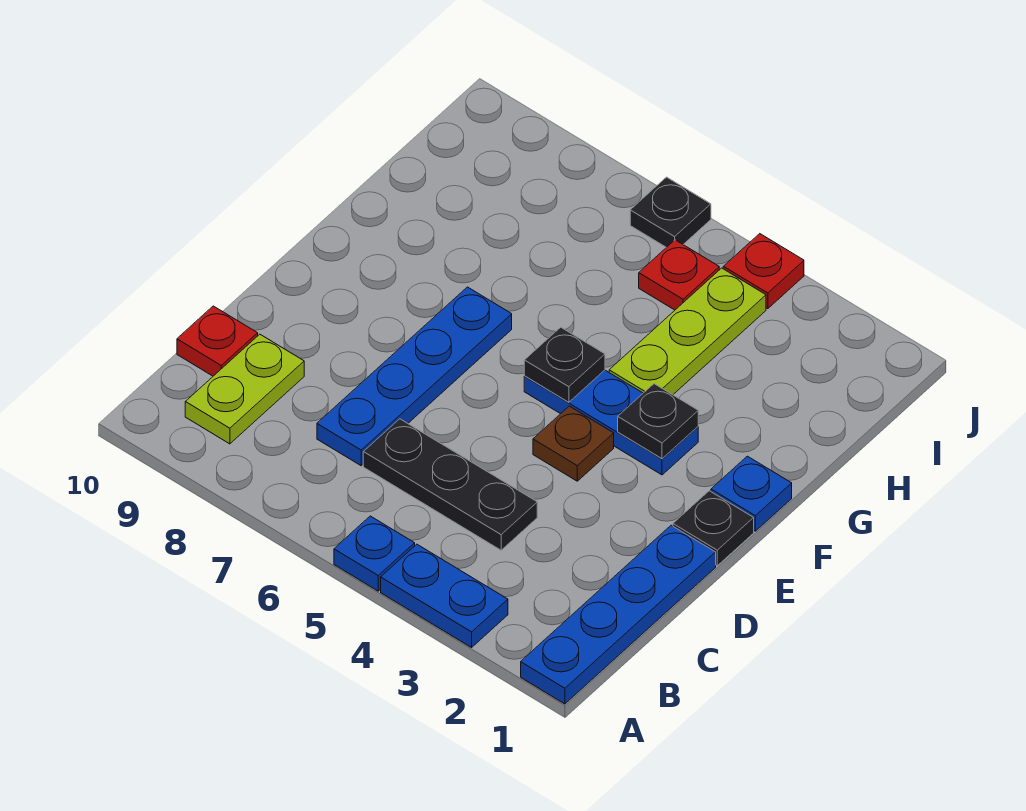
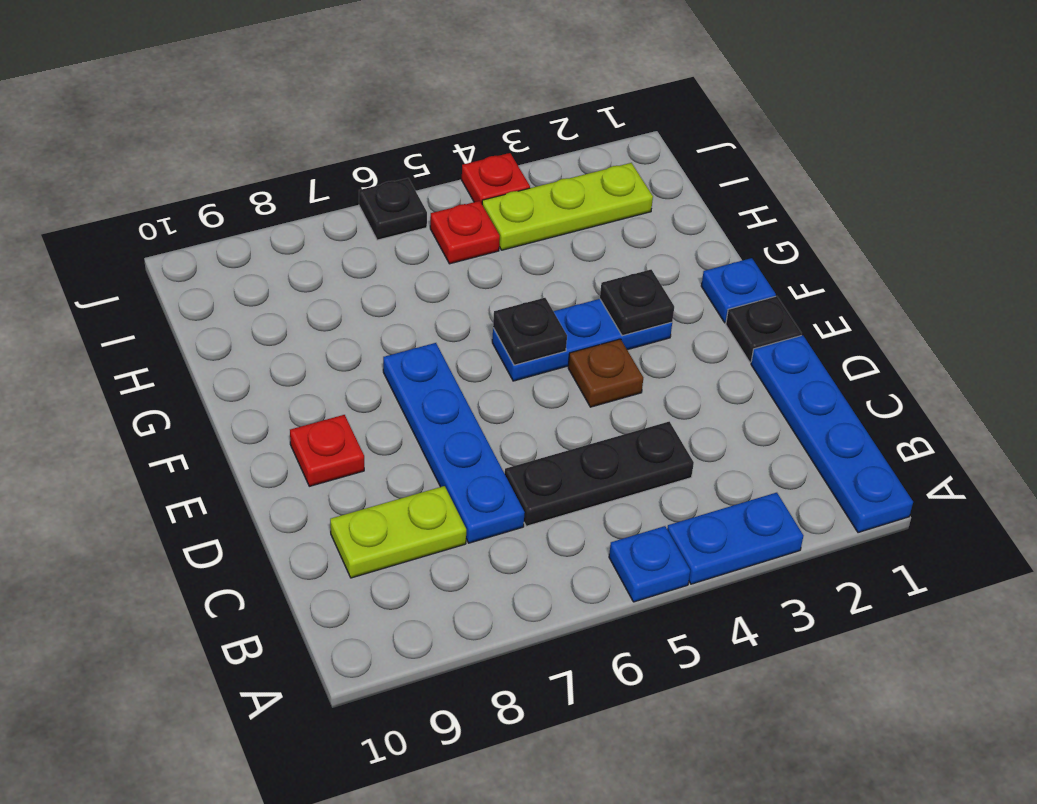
lime plate B9:C9 level 1 -> lime plate C8:C9 level 1
red plate C10 level 1 -> red plate E9 level 1
lime plate G4:I4 level 1 -> lime plate I2:I4 level 1

